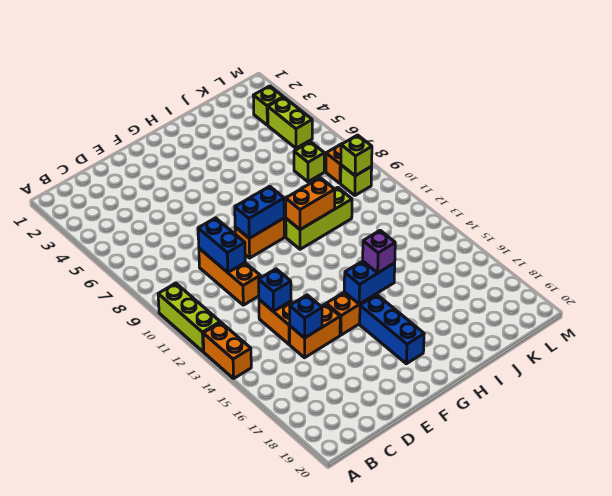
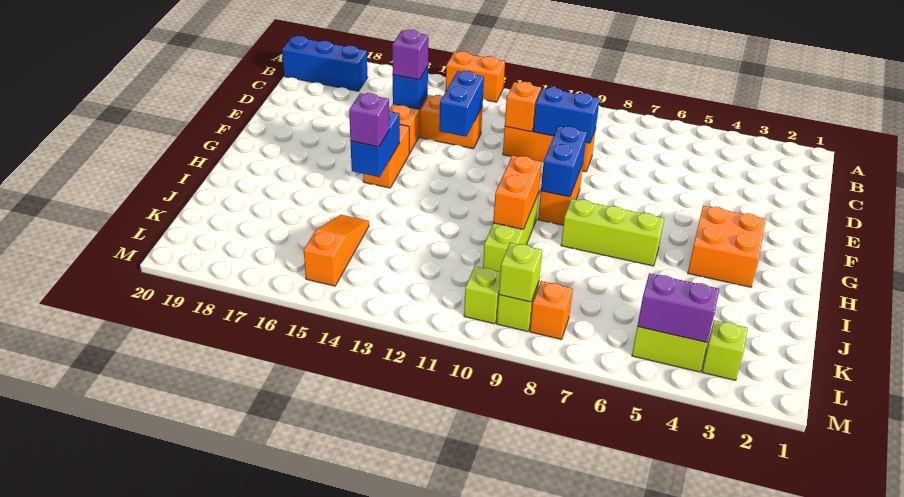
lime brick A10:A12 level 1 -> lime brick H6:H8 level 1
none -> orange brick D11 level 2
blue brick D13 level 2 -> blue brick D13:E13 level 2
none -> purple brick D15 level 3
none -> orange brick G3:H4 level 1
blue brick G16:G18 level 1 -> blue brick B18:B20 level 1
none -> orange slope J15:L15 level 1 top L
lime brick K7 level 1 -> lime brick L10 level 1
none -> purple brick L4:L5 level 2

